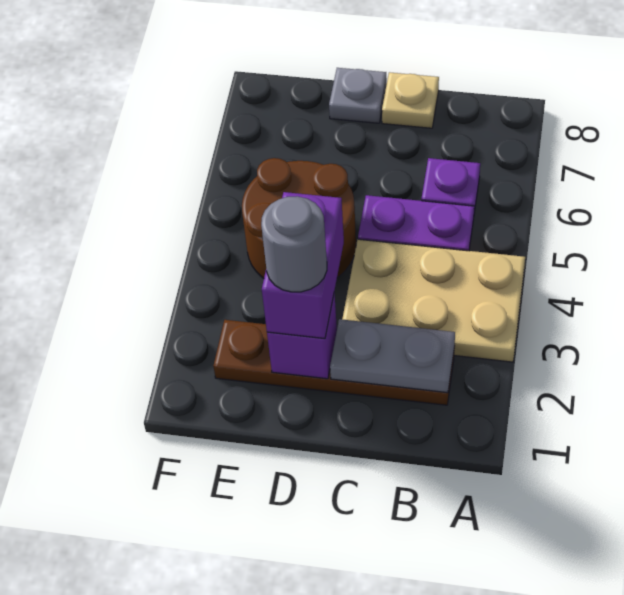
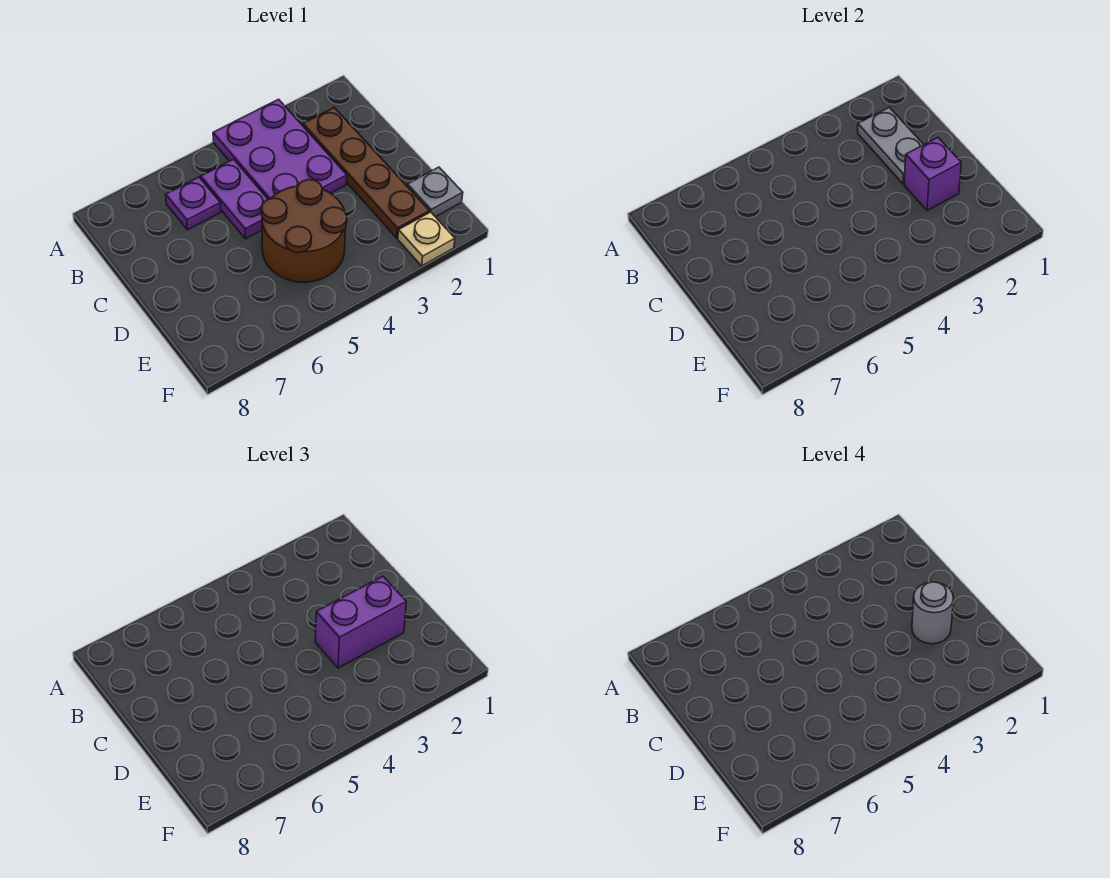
tan plate A3:C4 level 1 -> purple plate A3:C4 level 1
tan plate C8 level 1 -> tan plate F2 level 1
grey plate D8 level 1 -> grey plate E1 level 1

